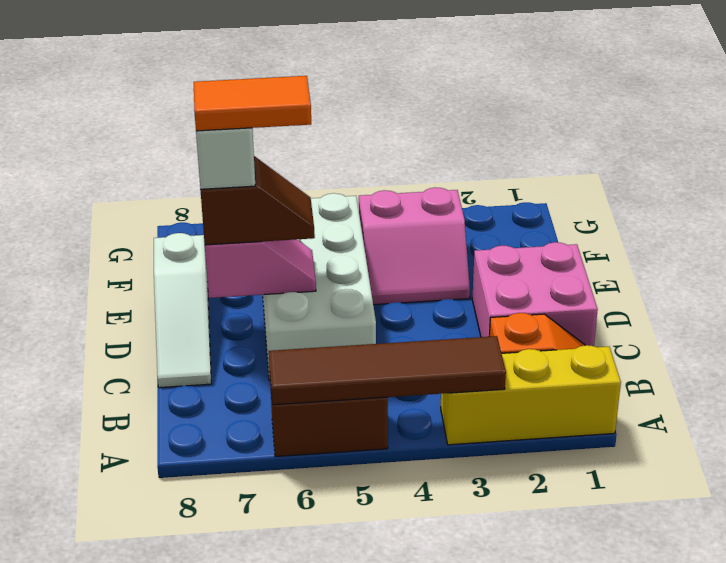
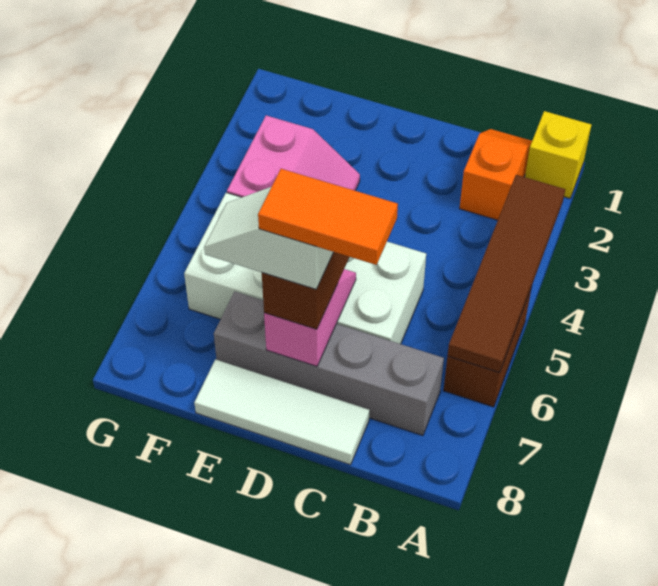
yellow brick A1:A3 level 1 -> yellow brick A1 level 1
none -> grey brick B7:E7 level 1
pink brick C1:D2 level 1 -> none
white slope C8:E8 level 1 top E -> white tile C8:E8 level 1
orange tile D6:D7 level 5 -> orange tile C7:D7 level 5

